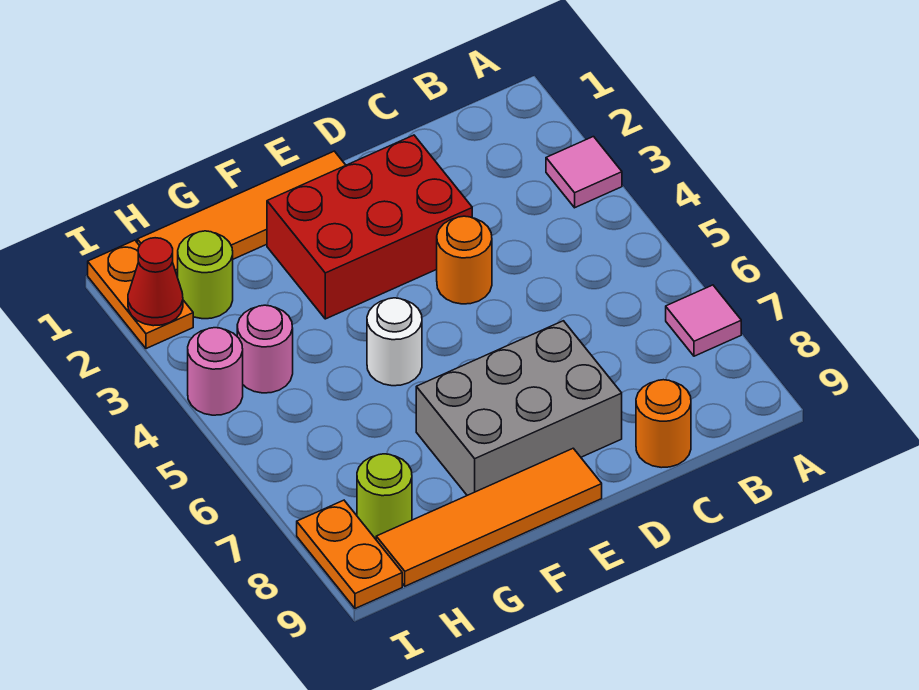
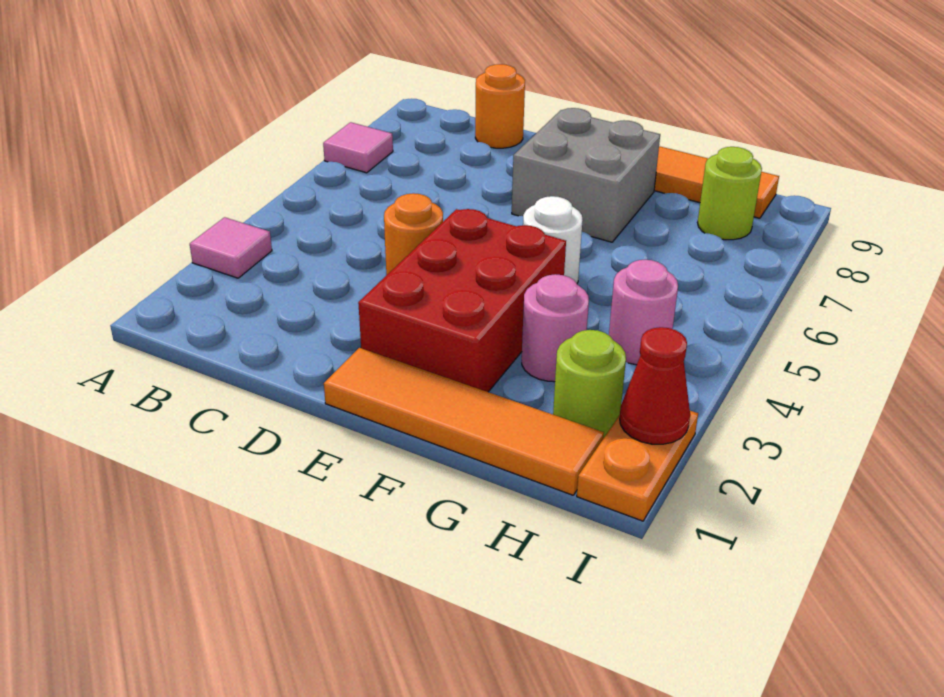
red brick D2:F3 level 1 -> red brick E2:F4 level 1
grey brick D7:F8 level 1 -> grey brick E7:F8 level 1
pink round brick I4 level 1 -> pink round brick G3 level 1
orange plate I8:I9 level 1 -> none

